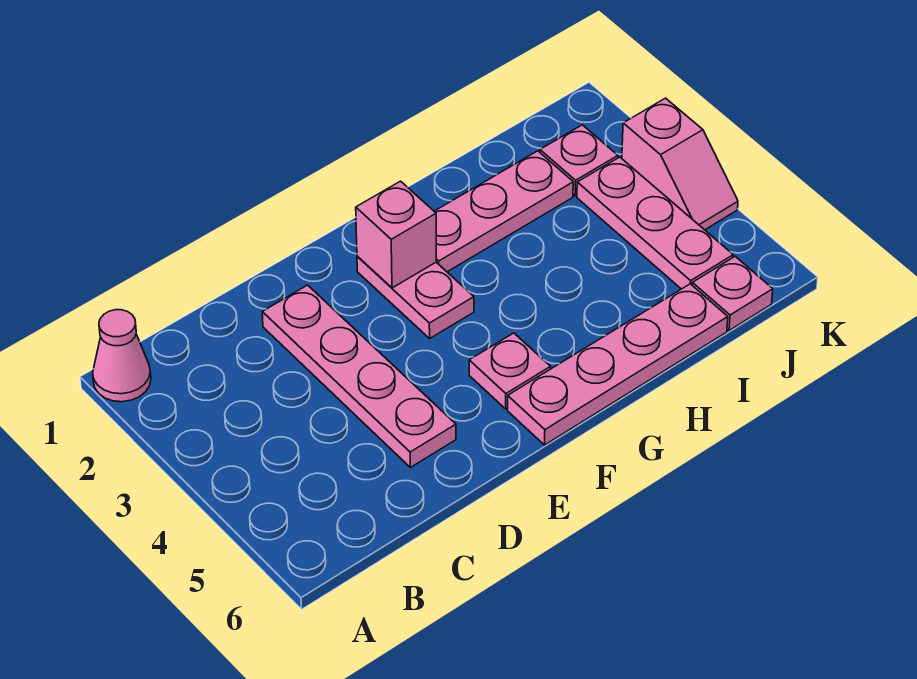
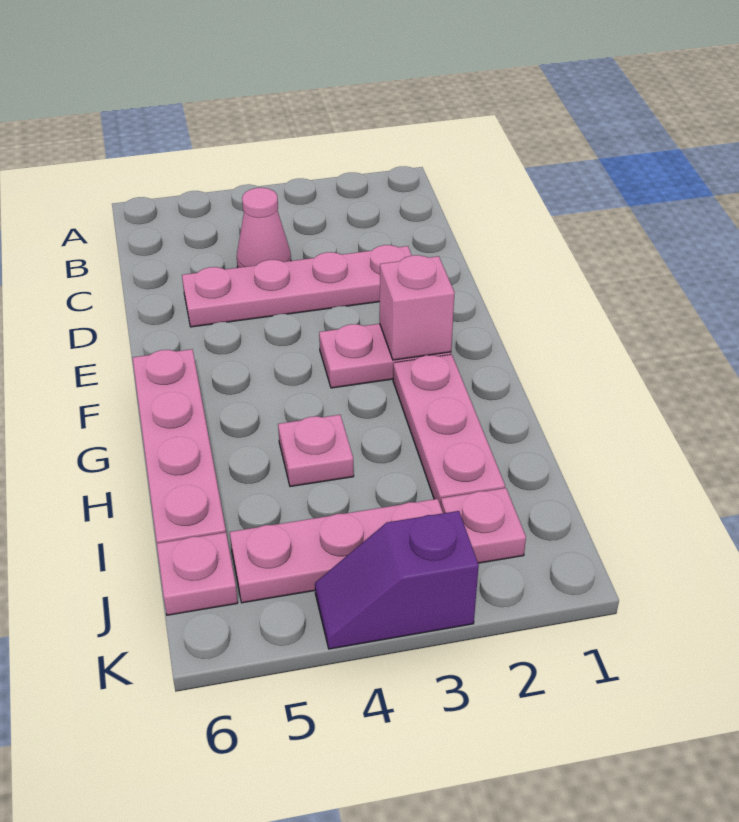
pink cone A1 level 1 -> pink cone C4 level 1
pink plate F5 level 1 -> pink plate H4 level 1
pink slope K3:K4 level 1 top 3 -> purple slope K3:K4 level 1 top 3

